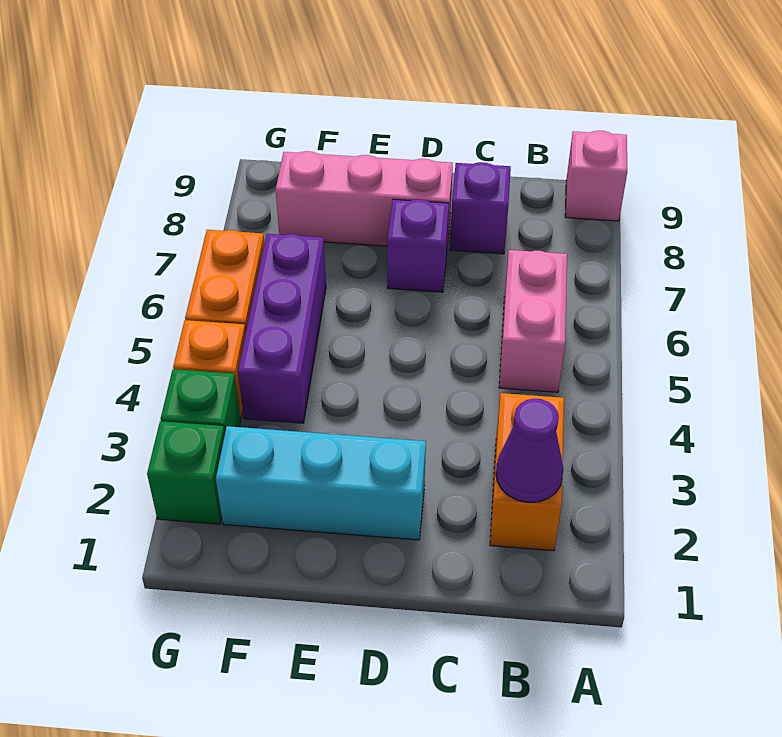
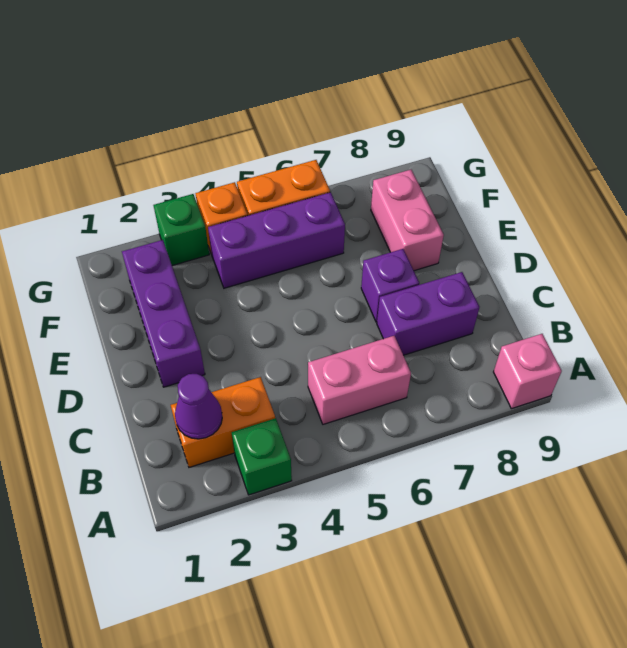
purple brick C8 level 1 -> purple brick C7:C8 level 1
cyan brick D2:F2 level 1 -> purple brick D2:F2 level 1
pink brick D8:F8 level 1 -> pink brick E8:F8 level 1
green brick G2 level 1 -> green brick A3 level 1

